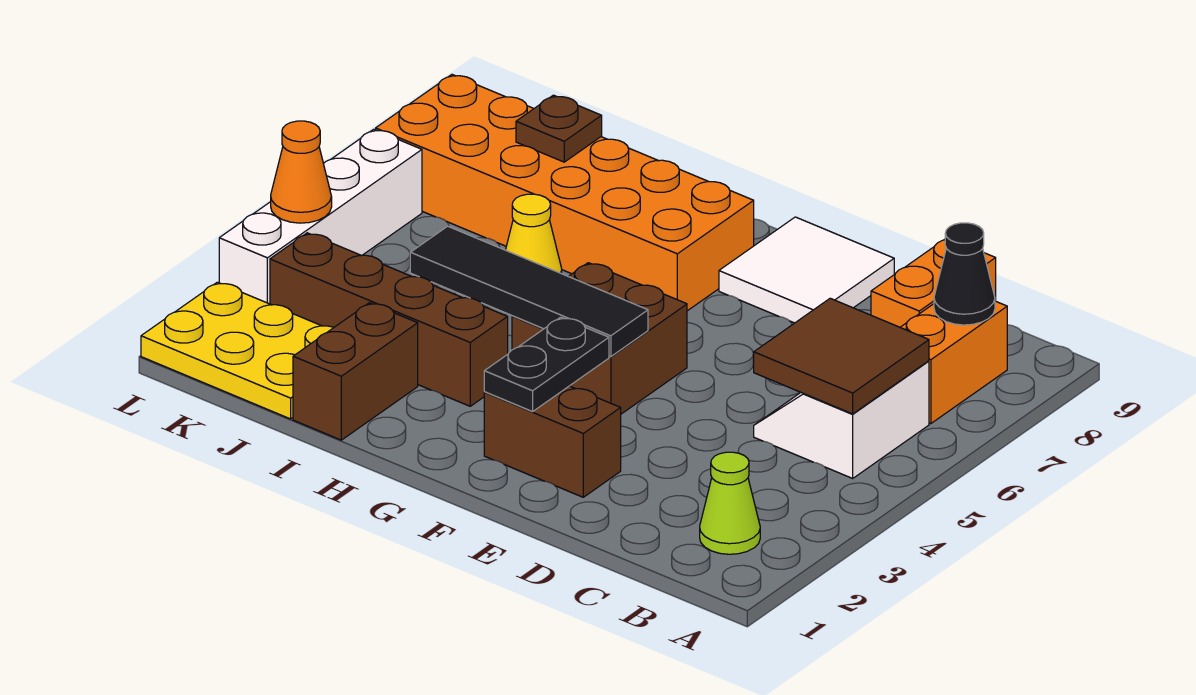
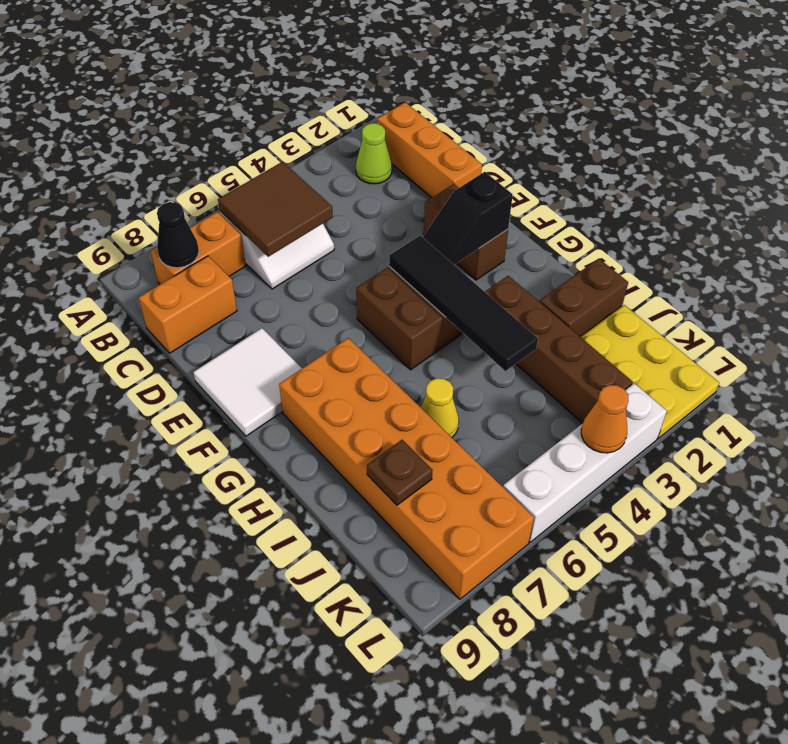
none -> orange brick B1:D1 level 1
black plate F2:F3 level 2 -> black slope F2:F3 level 2 top 2

